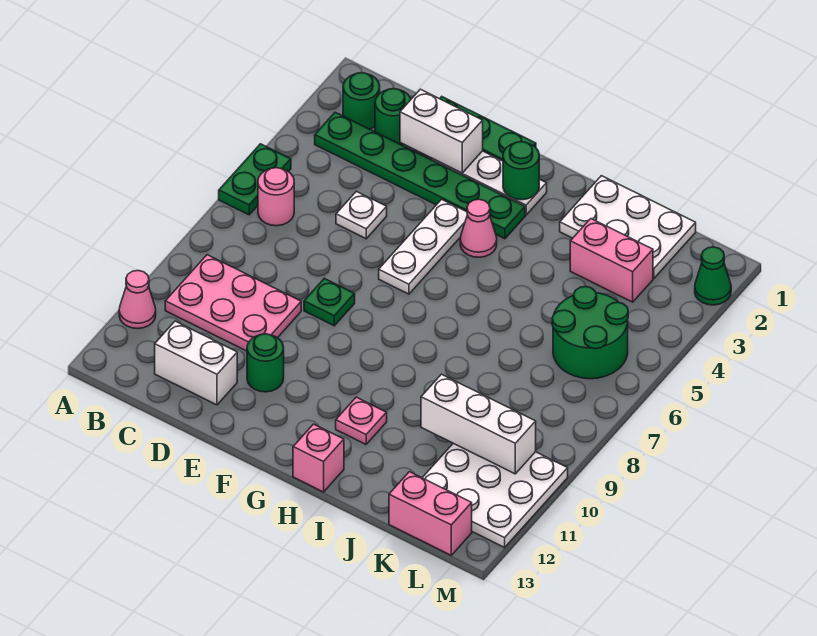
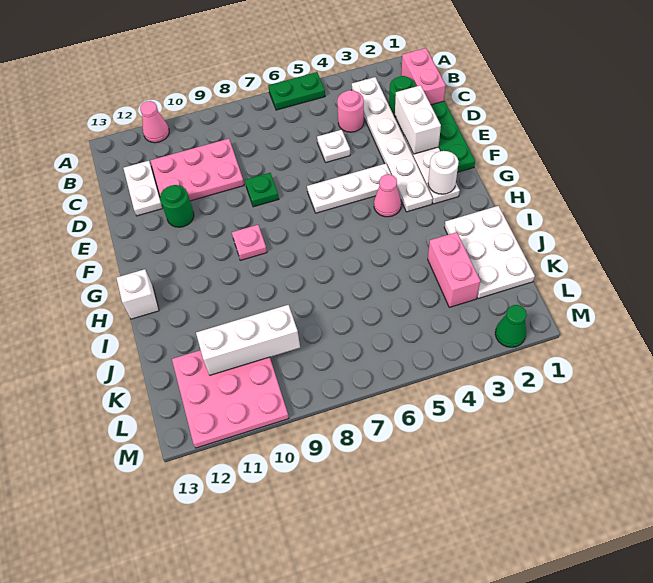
green round brick B2 level 1 -> none
green plate B3:G3 level 1 -> white plate B3:G3 level 1
pink round brick B6 level 1 -> pink round brick C4 level 1
pink plate B9:D10 level 1 -> pink plate C9:D11 level 1
white brick C12:D12 level 1 -> white plate C12:D12 level 1
green round brick G2 level 2 -> white round brick G2 level 2
pink plate H11 level 1 -> pink plate G9 level 1
pink brick H13 level 1 -> white brick H13 level 1
white brick J10:L10 level 2 -> white brick K9:K11 level 2
green round brick K5:L6 level 1 -> none
white plate K10:M12 level 1 -> pink plate K10:M12 level 1
pink brick K13:L13 level 1 -> pink brick B1:C1 level 1

